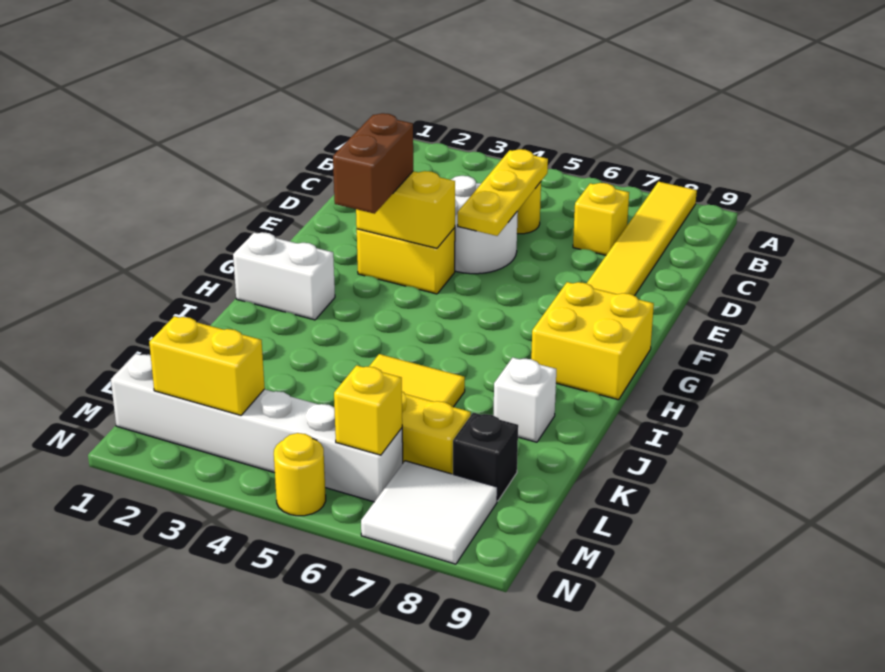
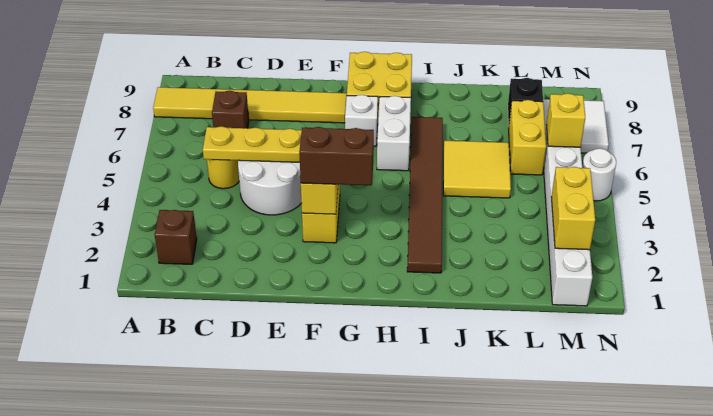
none -> brown brick B2 level 1
yellow brick C7 level 1 -> brown brick C7 level 1
white brick H1:H2 level 1 -> white brick H6:H7 level 1
none -> brown tile I2:I7 level 1
white brick J8 level 1 -> white brick G7 level 1
yellow round brick N5 level 1 -> white round brick N5 level 1

